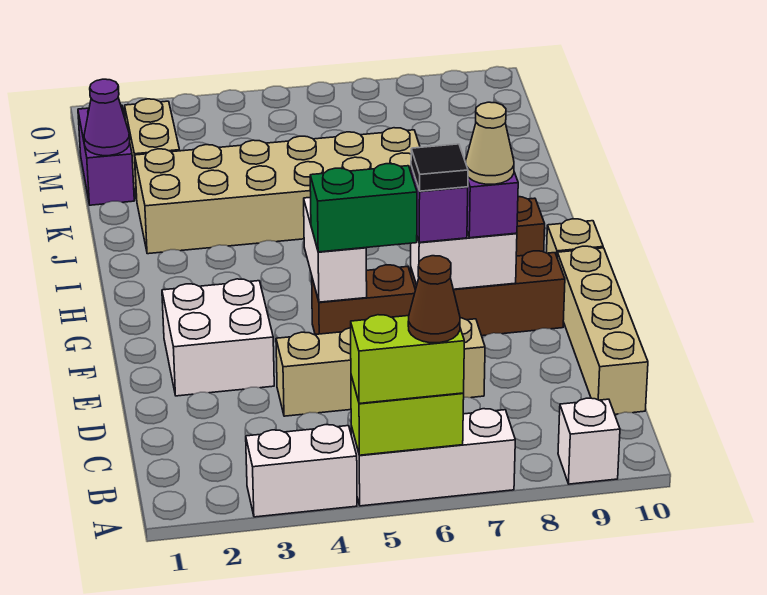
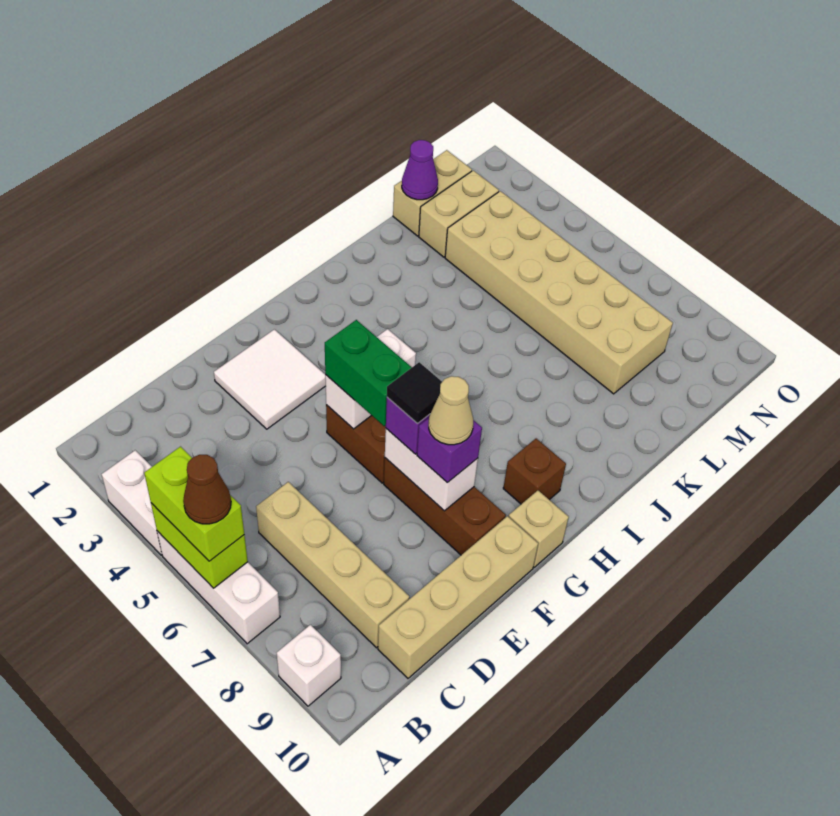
tan brick D4:D7 level 1 -> tan brick C6:C9 level 1
white brick E2:F3 level 1 -> white tile E2:F3 level 1
tan brick J2:K7 level 1 -> tan brick L3:M8 level 1
purple brick L1:M1 level 1 -> tan brick L1:M1 level 1

